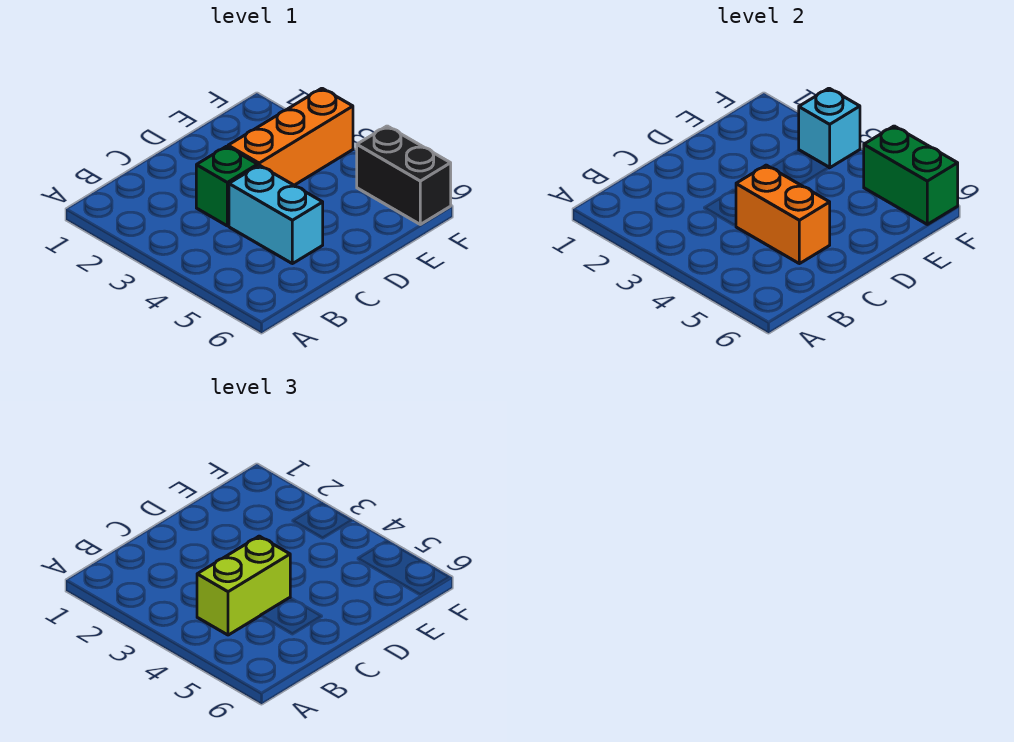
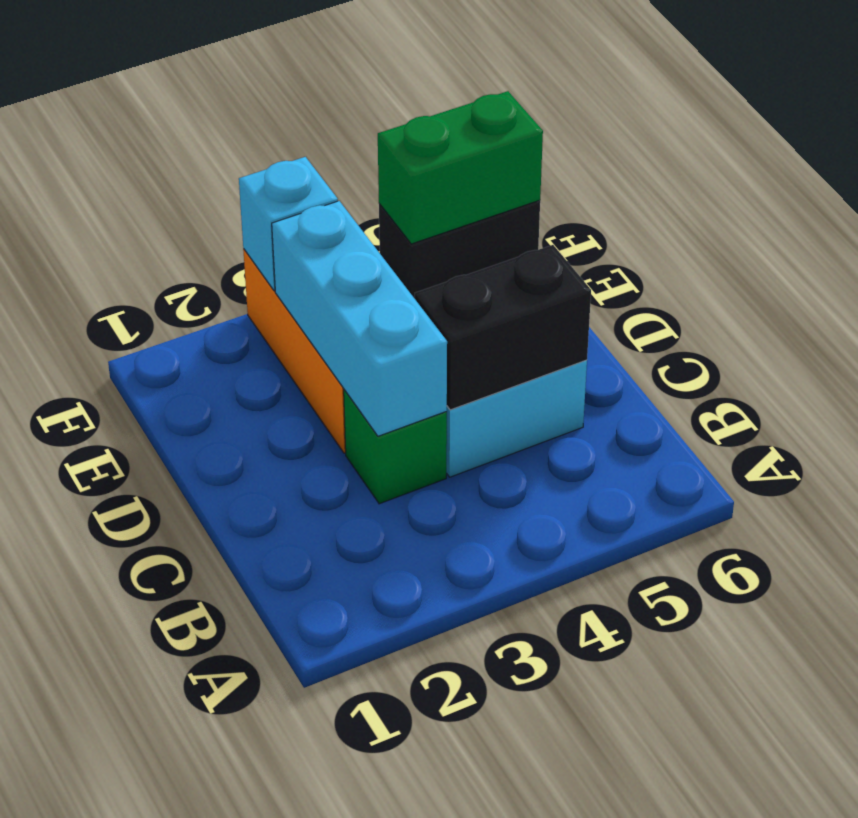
lime brick B4:C4 level 3 -> none
none -> cyan brick C3:E3 level 2
orange brick C4:C5 level 2 -> black brick C4:C5 level 2

